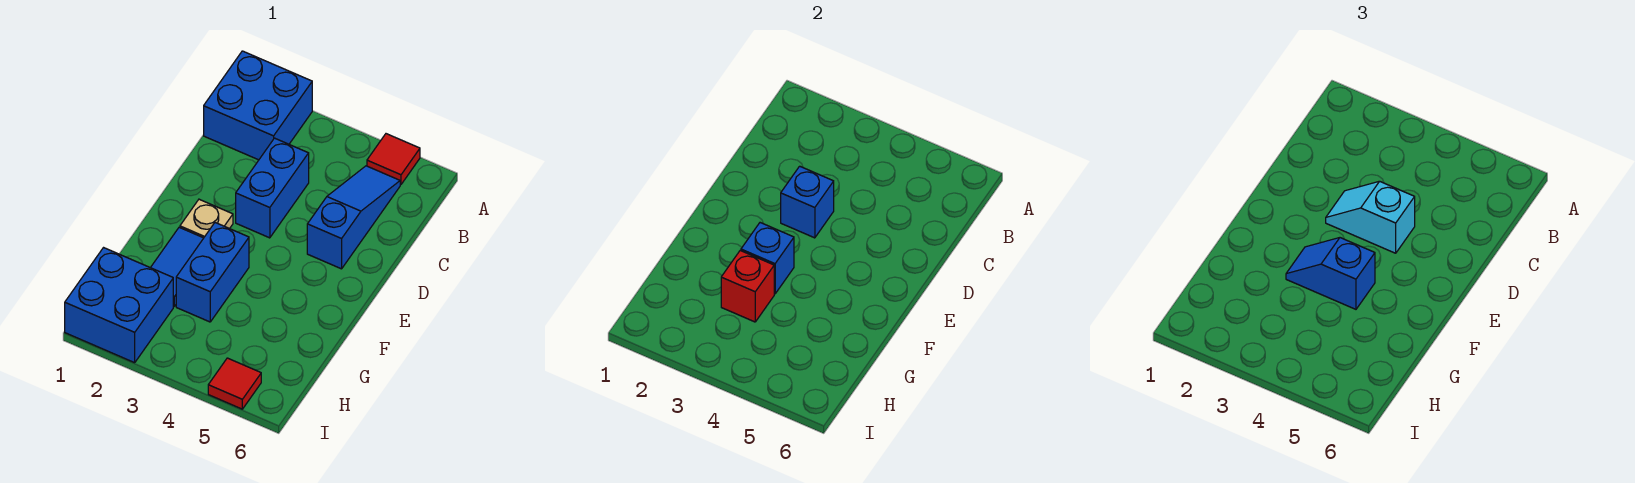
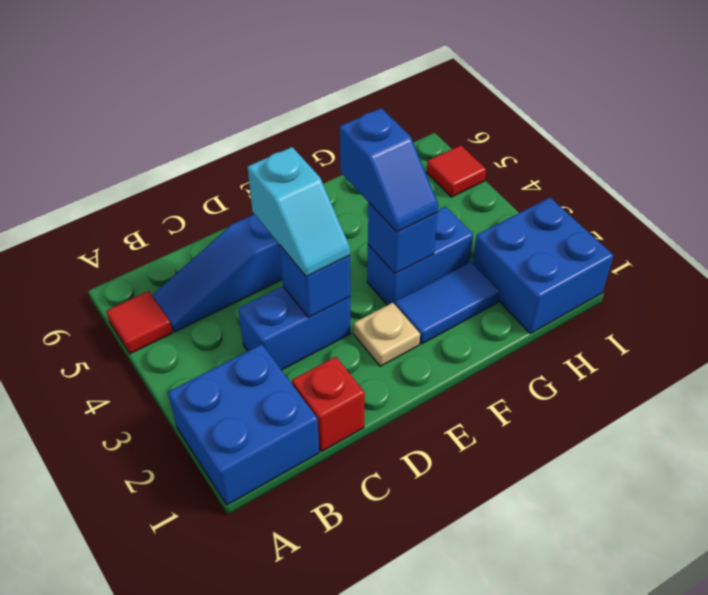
red brick G3 level 2 -> red brick C1 level 1

